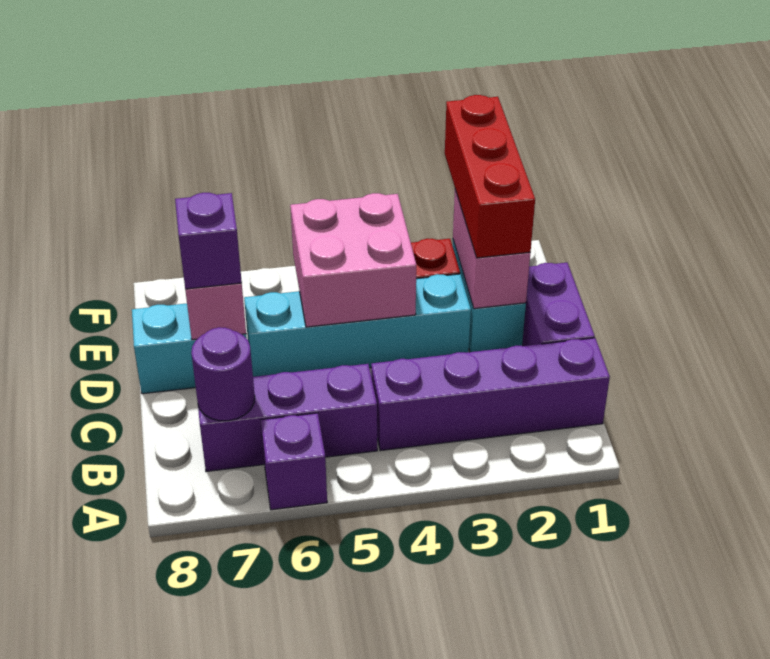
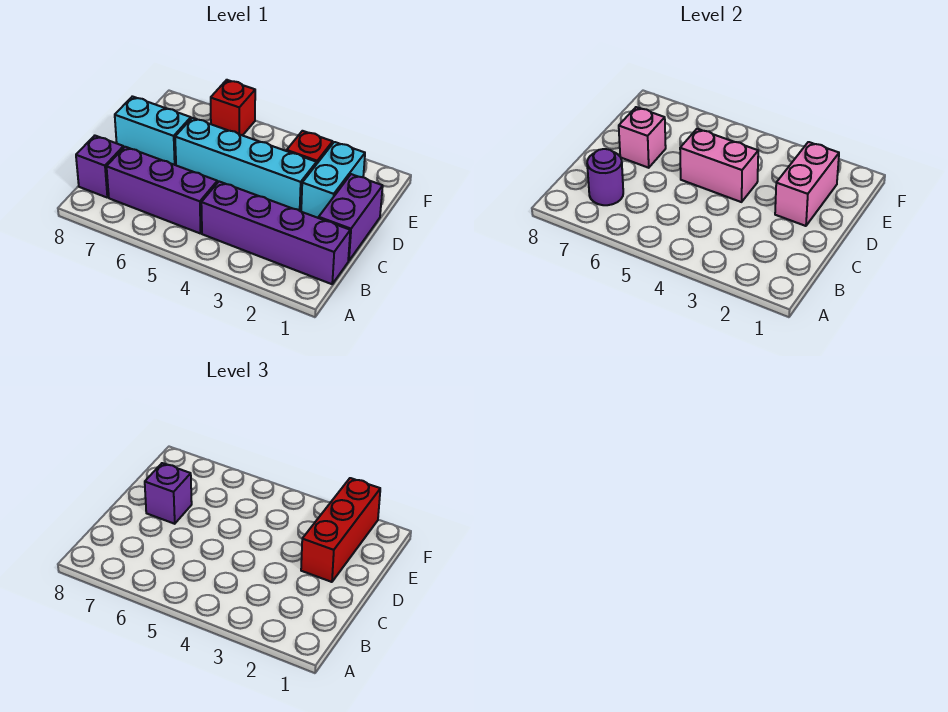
purple brick A6 level 1 -> purple brick B8 level 1
pink brick D4:E5 level 2 -> pink brick D4:D5 level 2
none -> red brick F6 level 1

